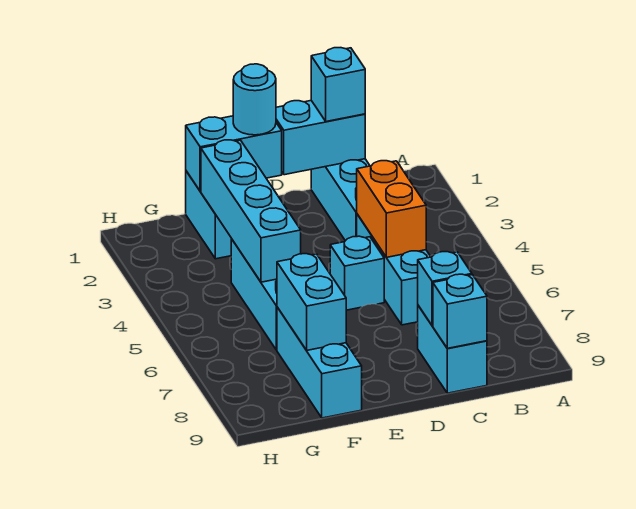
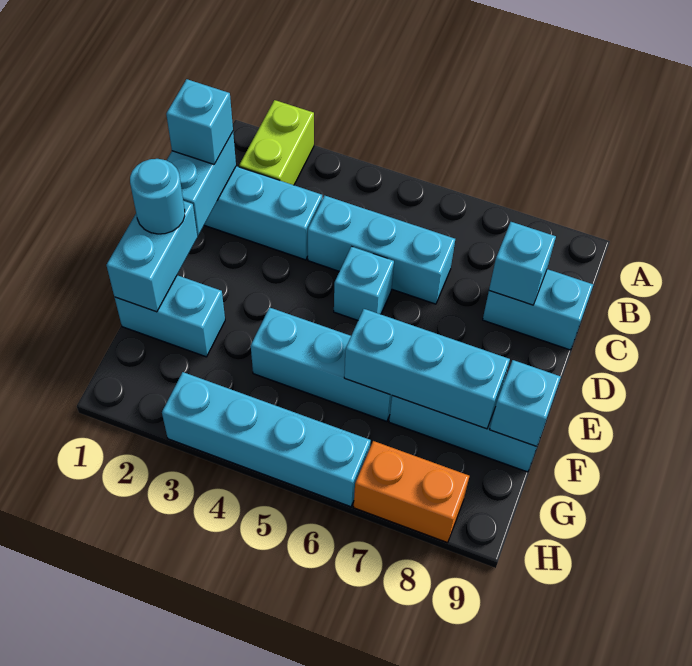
none -> lime brick A2:B2 level 1
orange brick C4:C5 level 2 -> orange brick H7:H8 level 1
cyan brick C9 level 2 -> cyan brick F9 level 2
cyan brick F2:F5 level 2 -> cyan brick H3:H6 level 1
cyan brick F7:F8 level 2 -> cyan brick F6:F8 level 2

